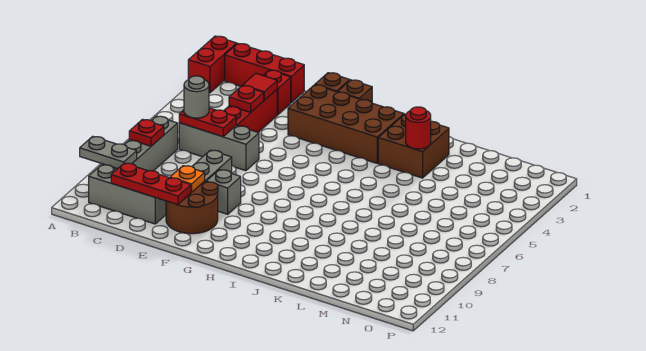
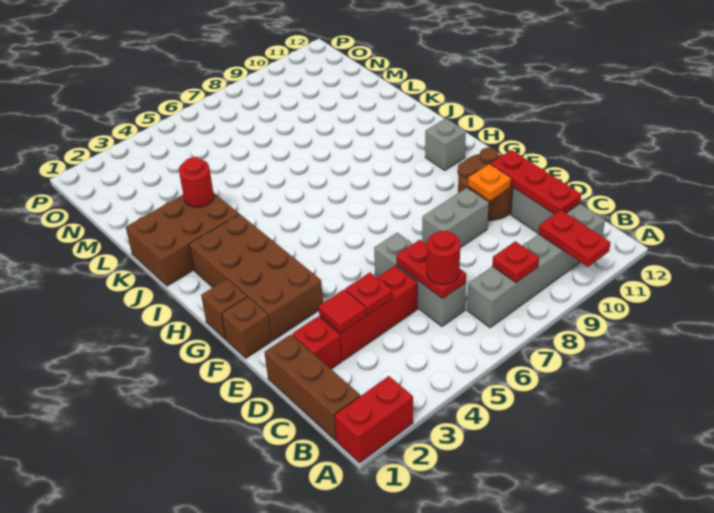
grey plate A10:B10 level 2 -> red plate A10:B10 level 2
red brick B1:D1 level 1 -> brown brick B1:D1 level 1
grey round brick C6 level 3 -> red round brick C6 level 3
grey brick F9 level 1 -> grey brick H11 level 1
brown brick J2:K3 level 1 -> brown brick J1:K3 level 1

